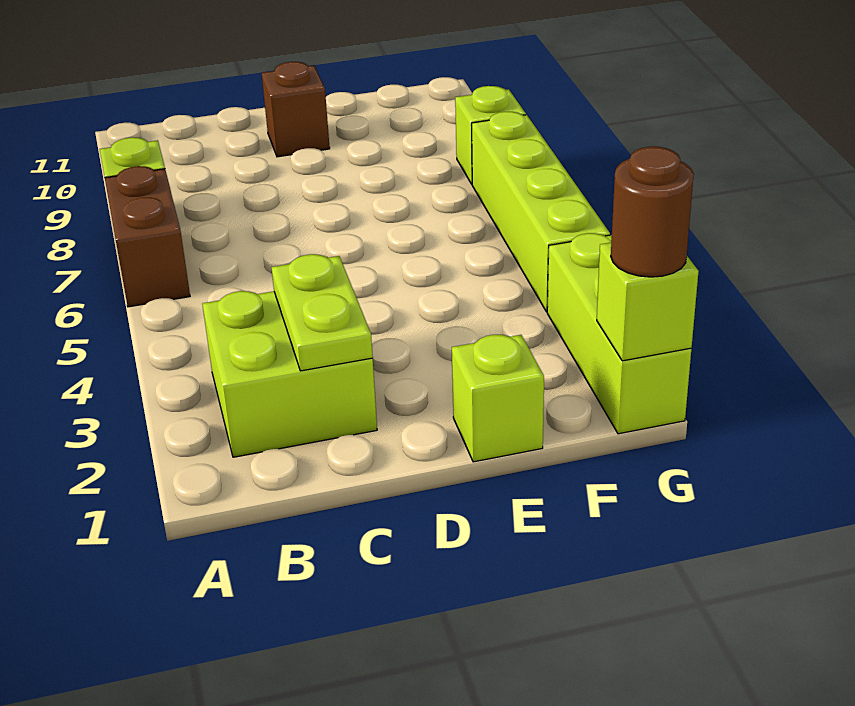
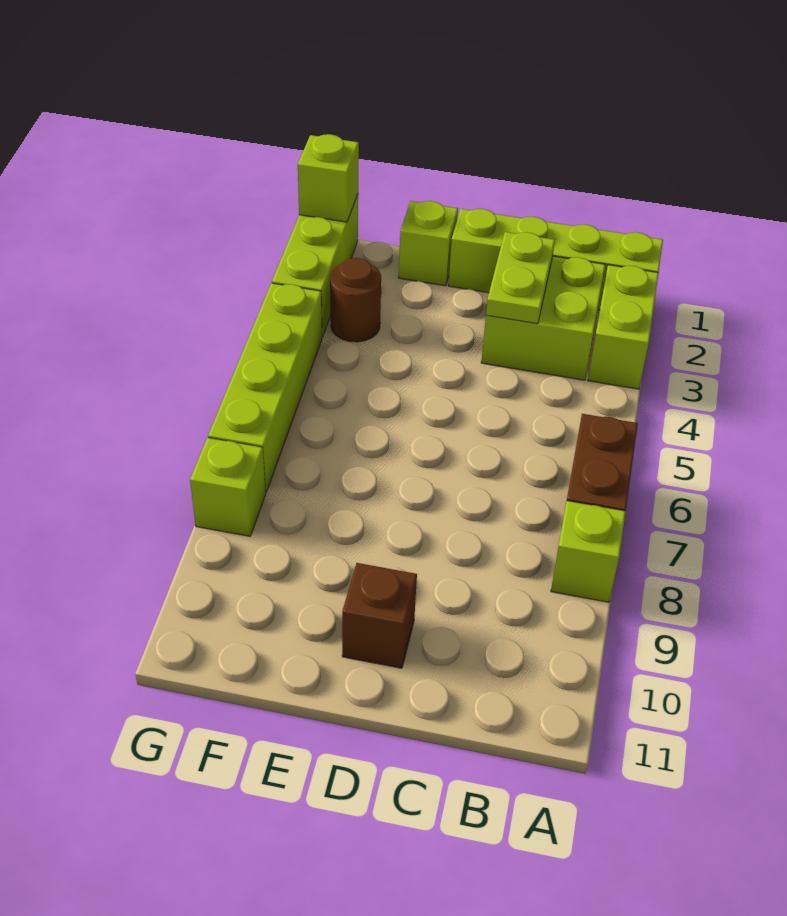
none -> lime brick A1:D1 level 1
none -> lime brick A2:A3 level 1
brown round brick G1 level 3 -> brown round brick F3 level 1

